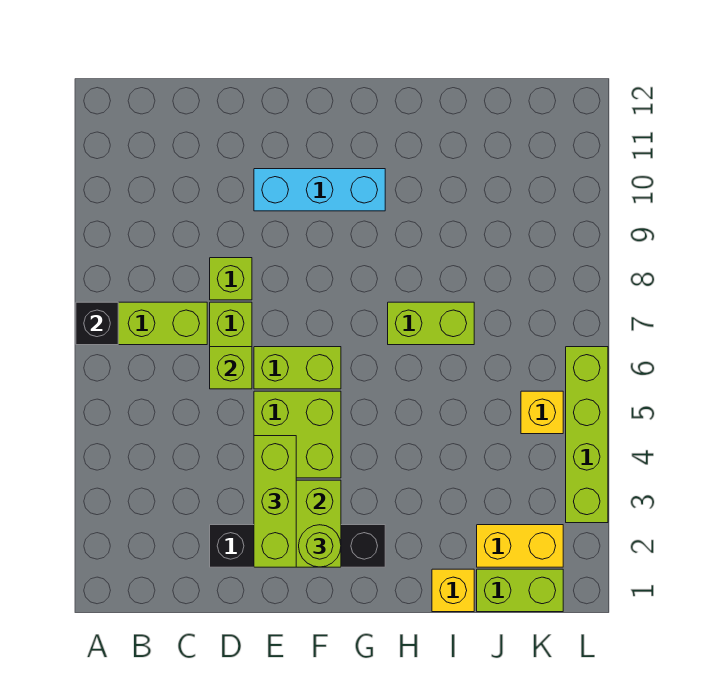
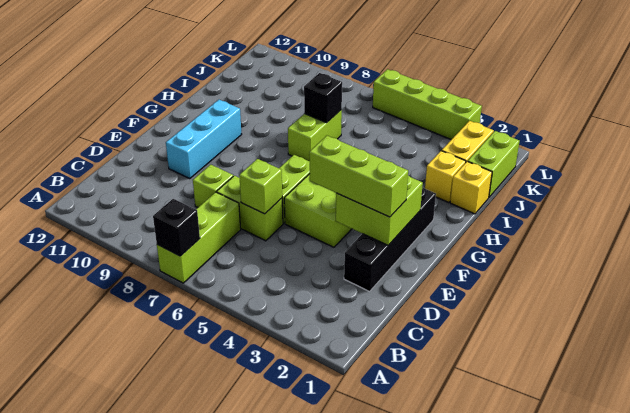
lime round brick F2 level 3 -> none
none -> black brick I7 level 2
yellow brick K5 level 1 -> yellow brick I2 level 1

